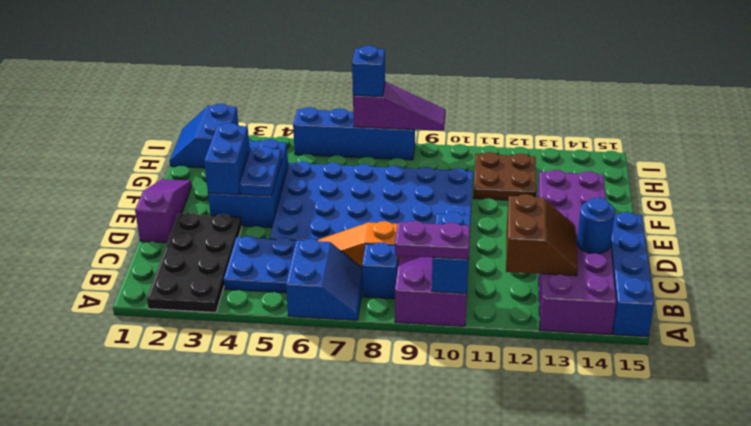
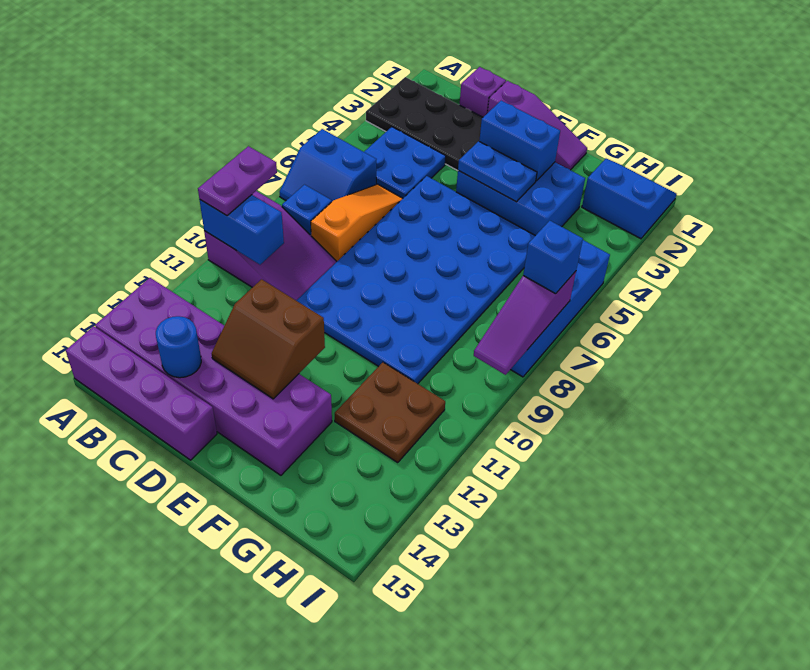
blue brick A15:D15 level 1 -> purple brick A15:D15 level 1
brown slope B12:C13 level 2 top 12 -> brown slope D12:E13 level 2 top 12
none -> purple brick C1 level 1

